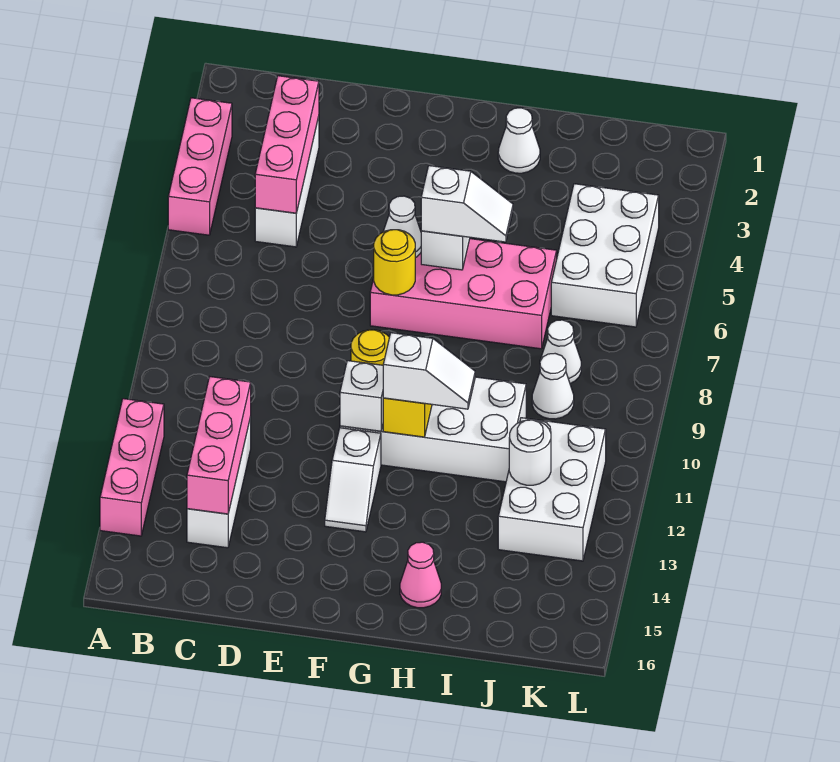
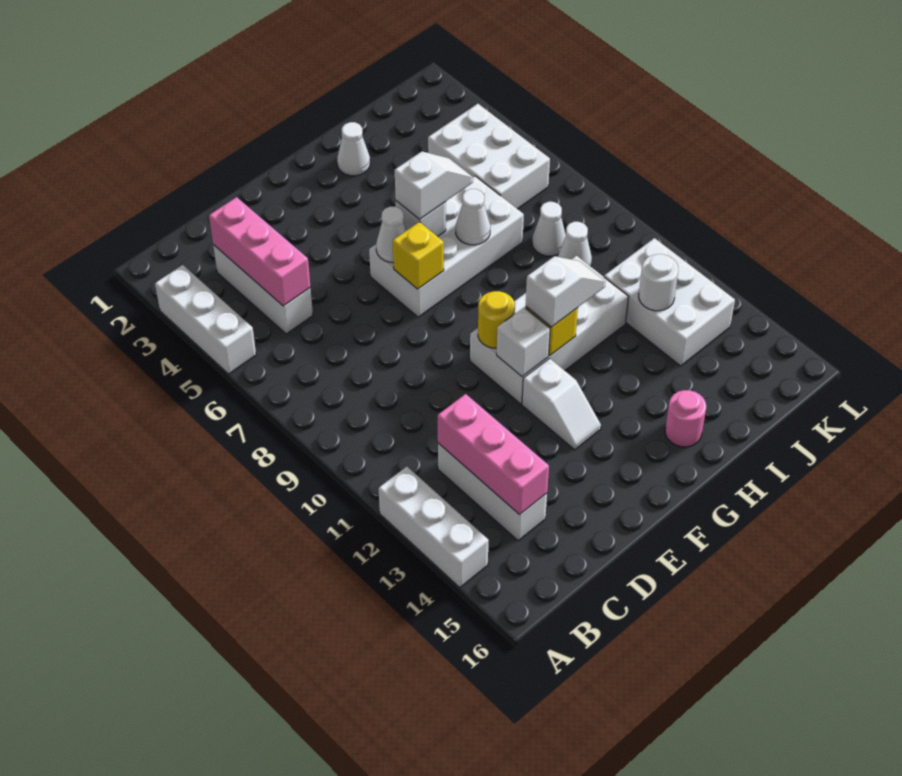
pink brick A3:A5 level 1 -> white brick A3:A5 level 1
pink brick A12:A14 level 1 -> white brick A12:A14 level 1
pink brick F6:I7 level 1 -> white brick F6:I7 level 1
yellow round brick F7 level 2 -> yellow brick F7 level 2
none -> white cone H7 level 2
pink cone H15 level 1 -> pink round brick H15 level 1

